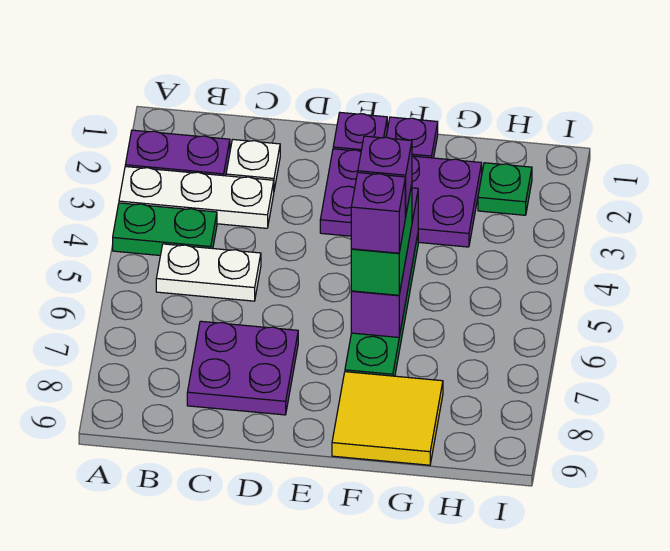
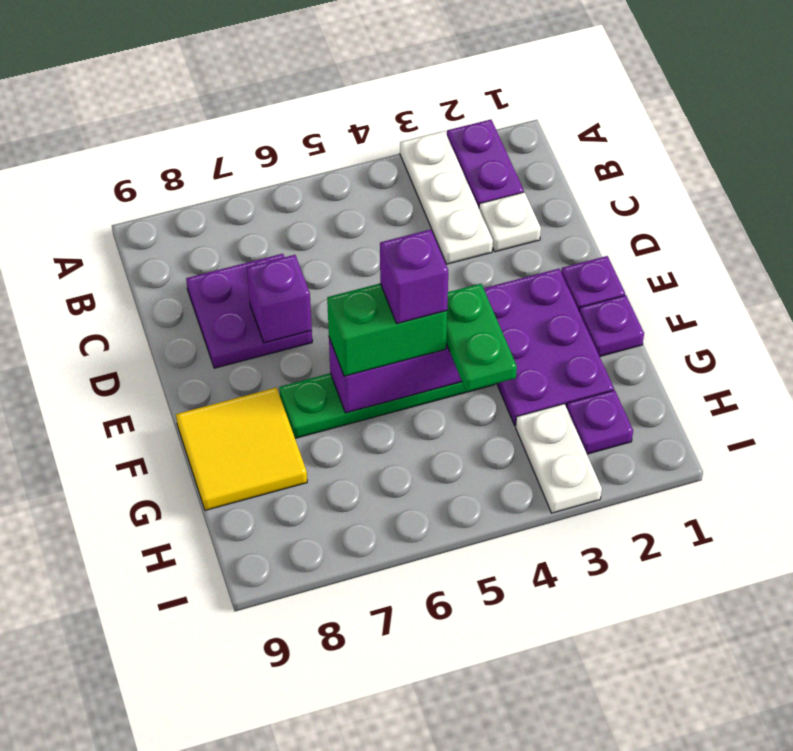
green plate A4:B4 level 1 -> green plate F4:G4 level 3
white plate B5:C5 level 1 -> white plate H3:I3 level 1
purple brick F6 level 4 -> purple brick D7 level 2
green plate H2 level 1 -> purple plate H2 level 1

